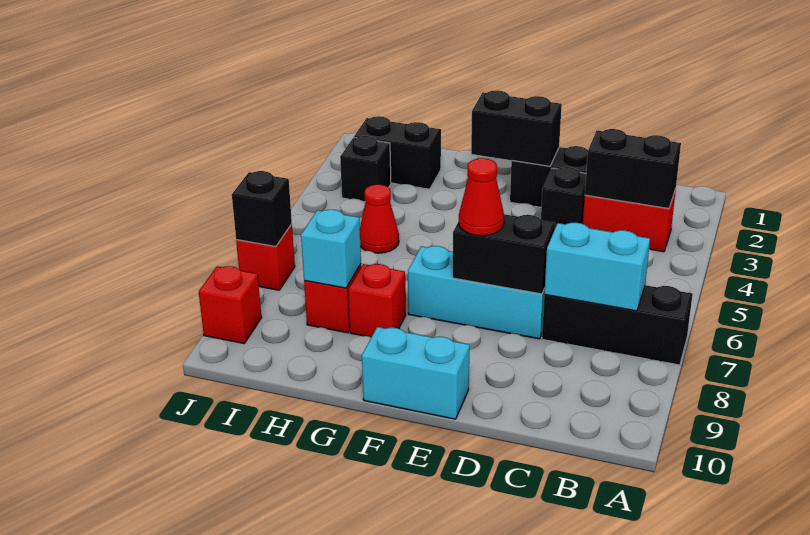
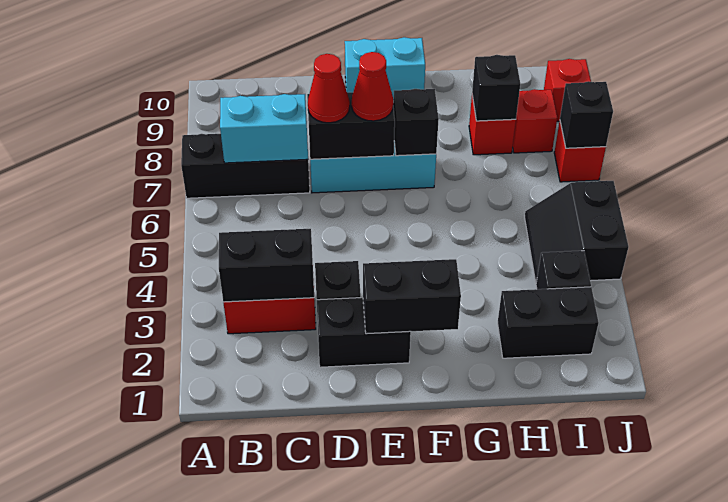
none -> black brick F7 level 2
red brick G8 level 1 -> red brick I8 level 1
red cone H5 level 1 -> red cone D7 level 3
cyan brick H8 level 2 -> black brick H8 level 2
none -> black slope I4:J5 level 1 top J

